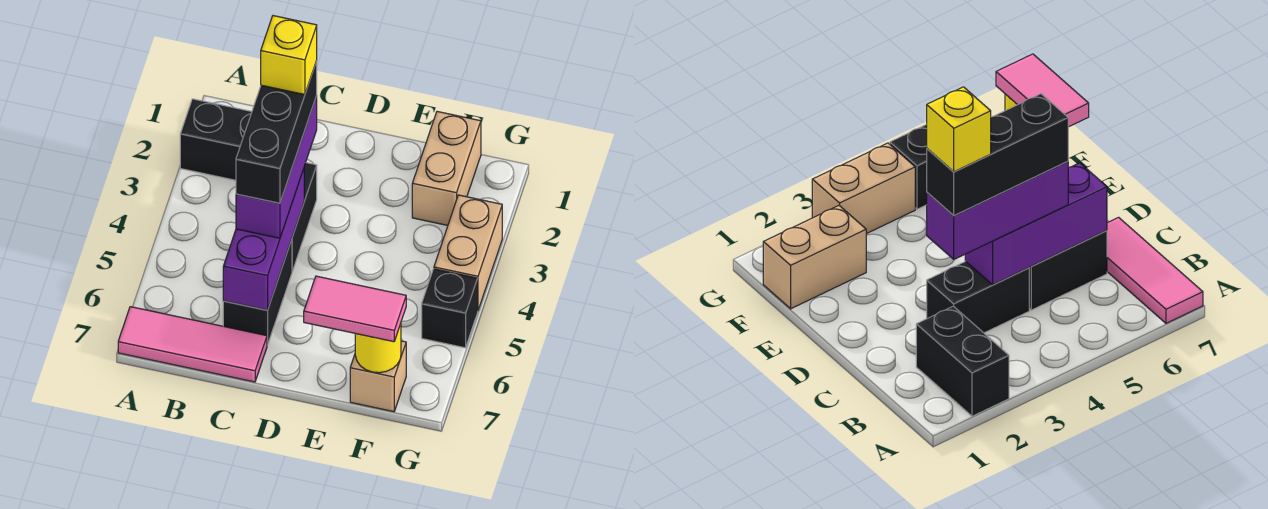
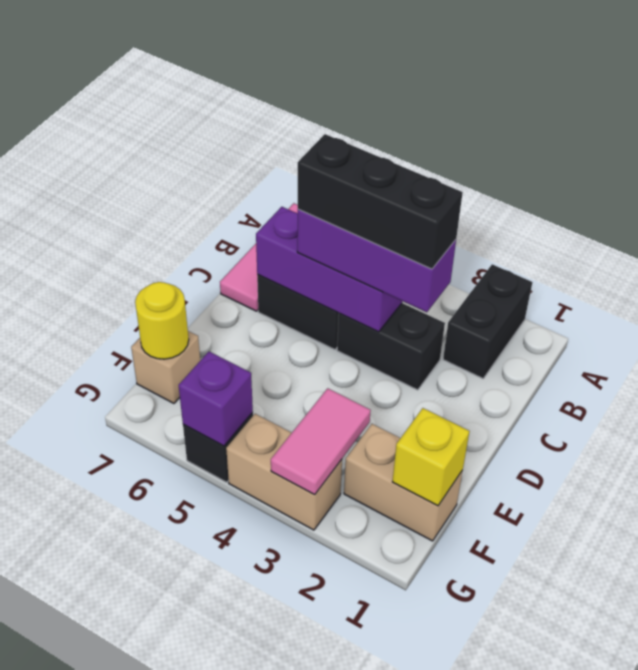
yellow brick C3 level 5 -> yellow brick F1 level 2
pink tile E7:F7 level 3 -> pink tile F3:G3 level 2
none -> purple brick G5 level 2

